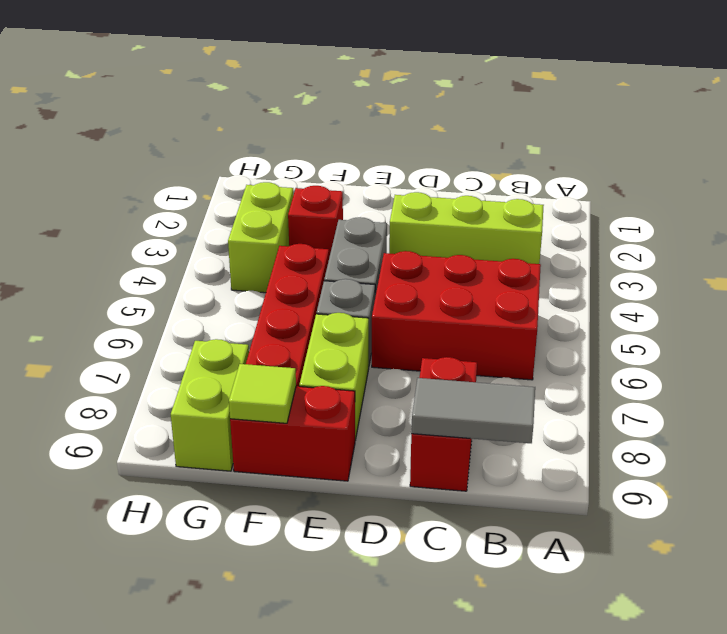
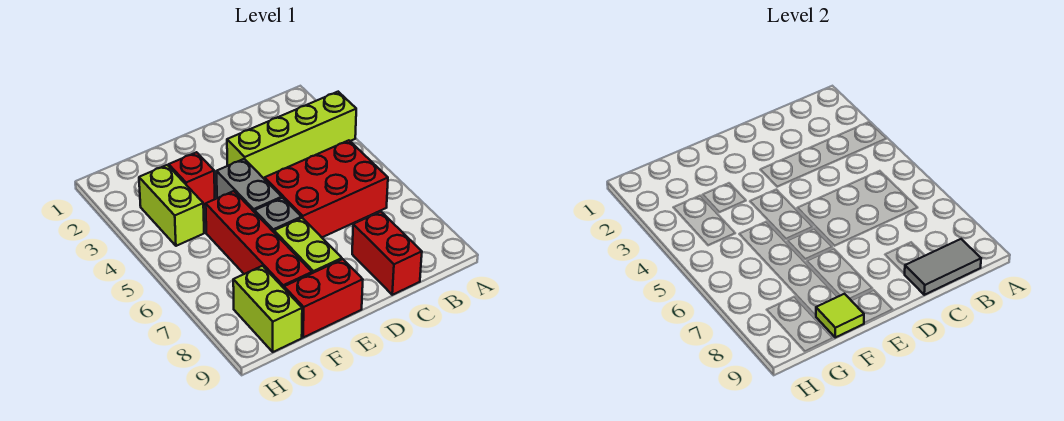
lime brick B3:D3 level 1 -> lime brick A3:D3 level 1

